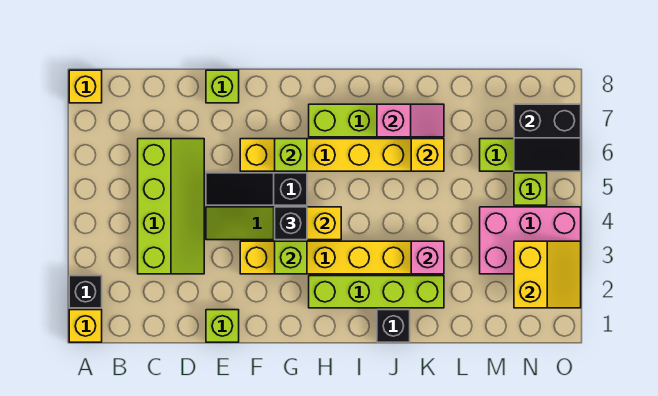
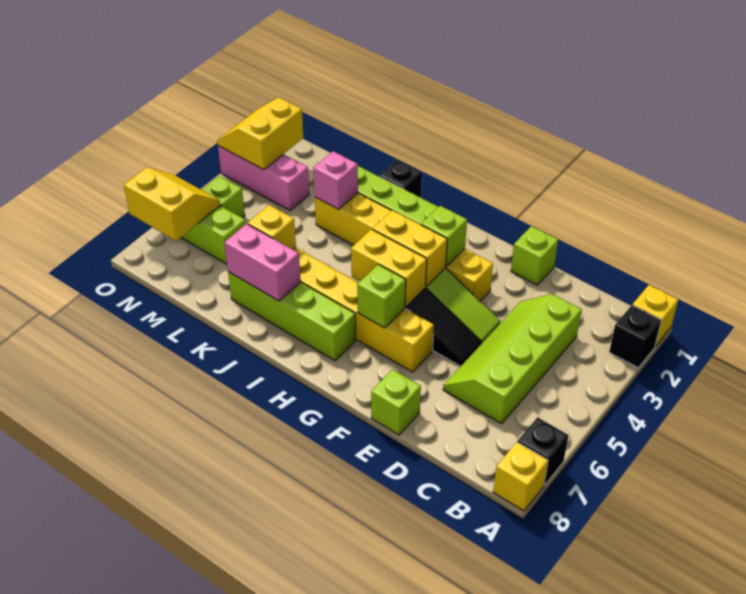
black brick G4 level 3 -> black brick A7 level 1
none -> yellow brick G5:H5 level 2
pink slope J7:K7 level 2 top J -> pink brick J7:K7 level 2
pink brick M3:O4 level 1 -> pink brick M3:O3 level 1
black slope N6:O7 level 2 top 7 -> yellow slope N6:O7 level 2 top 7

